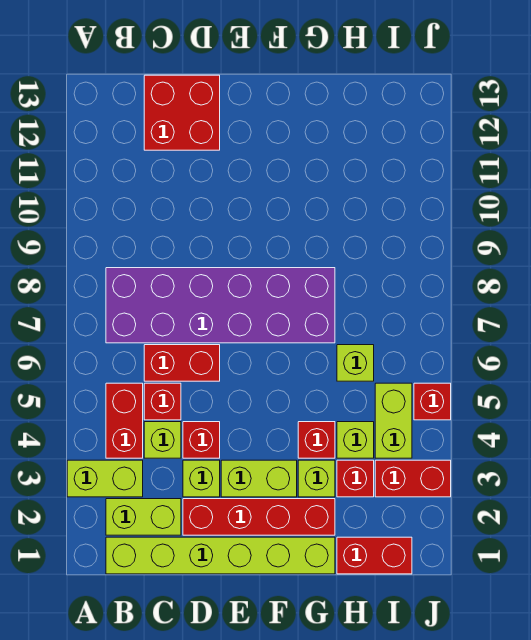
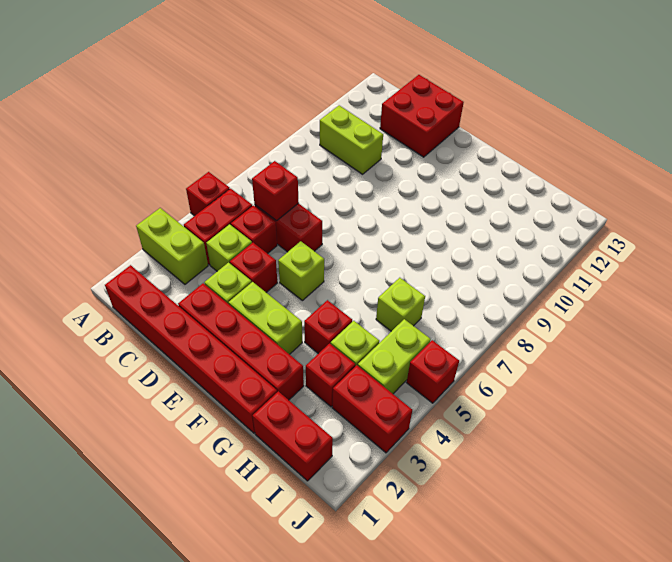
none -> red brick A5 level 1
lime brick B1:G1 level 1 -> red brick B1:G1 level 1
lime brick B2:C2 level 1 -> lime brick B10:C10 level 1
purple brick B7:G8 level 1 -> none
none -> red brick C6 level 2
lime brick G3 level 1 -> lime brick E5 level 1

